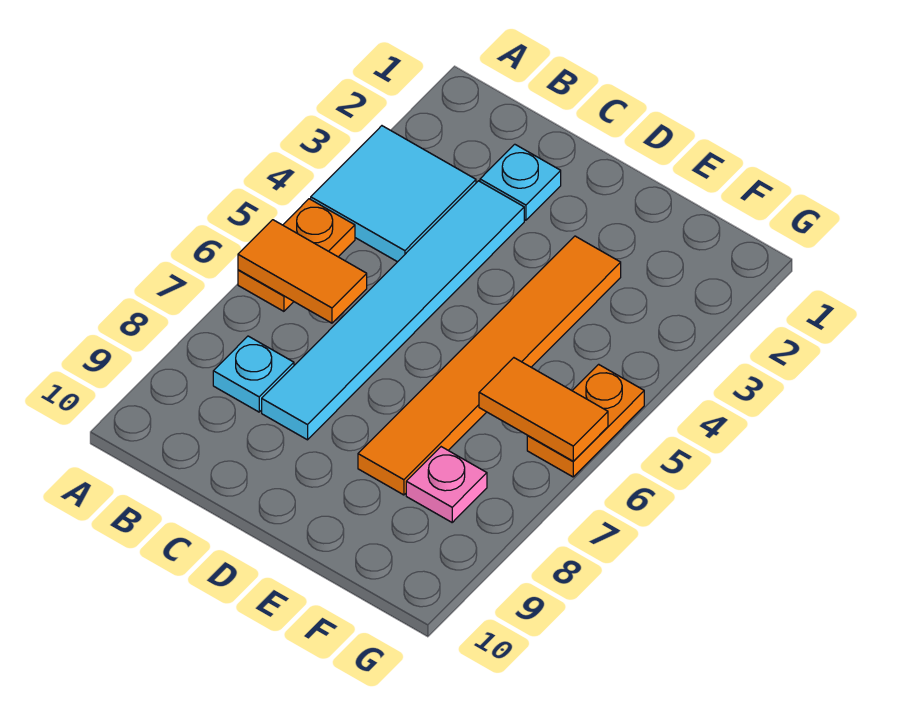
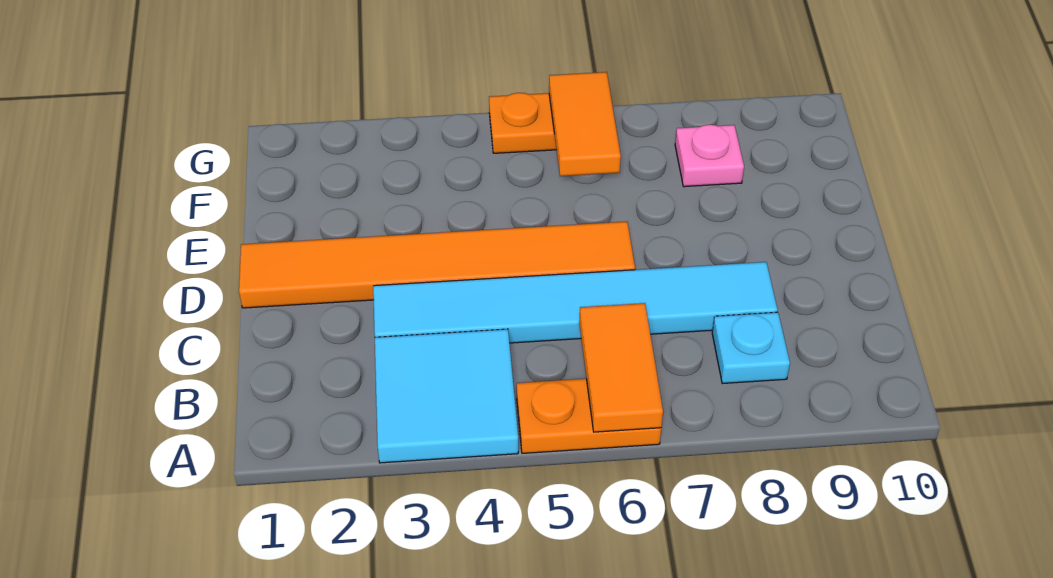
cyan plate C2 level 1 -> none
orange tile E3:E8 level 1 -> orange tile D1:D6 level 1

